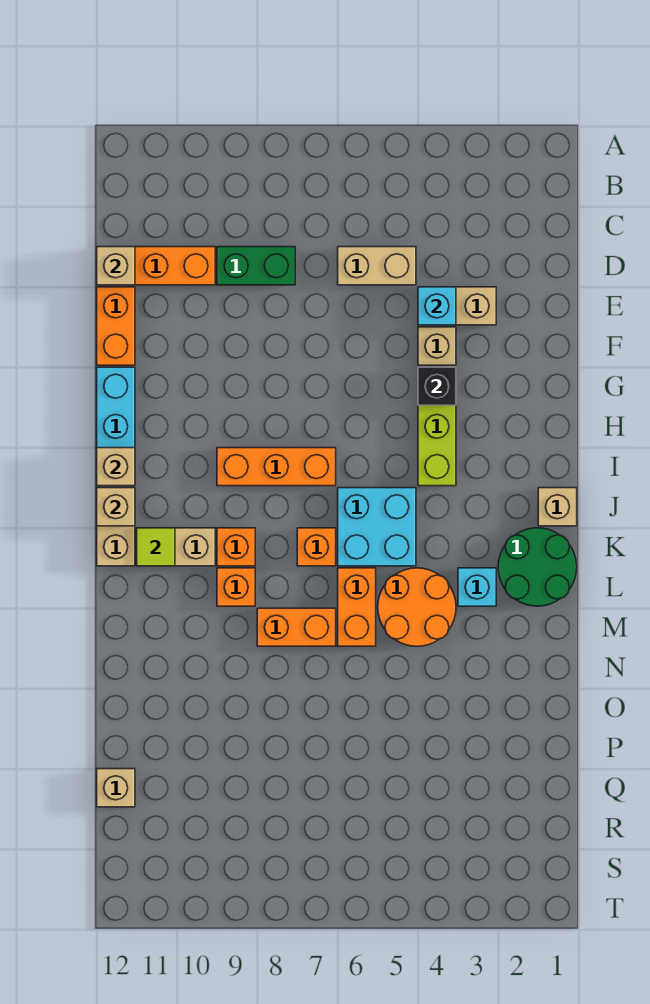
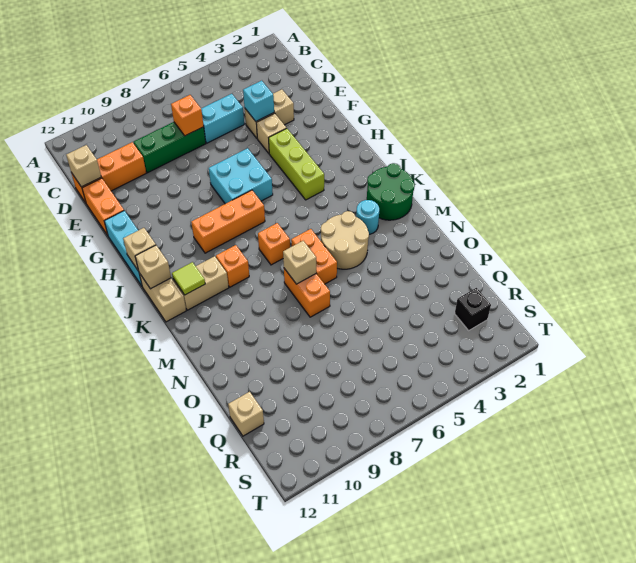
tan brick D5:D6 level 1 -> cyan brick D5:D6 level 1
green brick D8:D9 level 1 -> green brick D7:D9 level 1
black brick G4 level 2 -> black brick R2 level 1
tan brick J1 level 1 -> tan brick M7 level 2
cyan brick J5:K6 level 1 -> cyan brick G6:H7 level 1
cyan brick L3 level 1 -> cyan round brick L3 level 1
orange round brick L4:M5 level 1 -> tan round brick L4:M5 level 1
orange brick L9 level 1 -> orange brick D7 level 2
orange brick M7:M8 level 1 -> orange brick M7:N7 level 1

